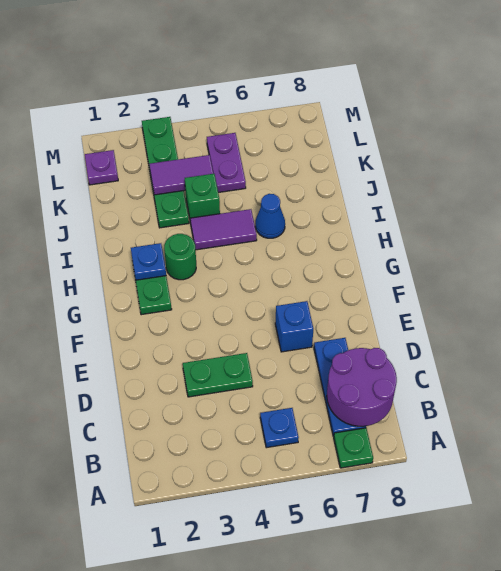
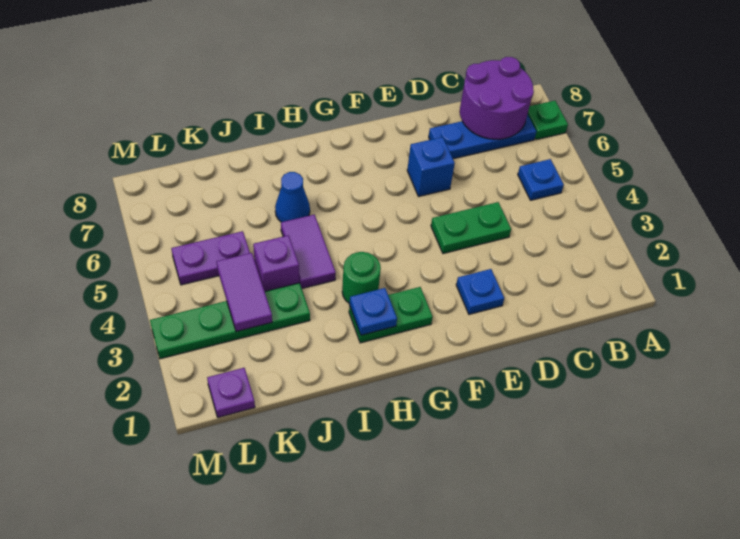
green plate D3:D4 level 1 -> green plate D4:E4 level 1
none -> blue plate E2 level 1
green brick J4 level 1 -> purple brick J4 level 1

